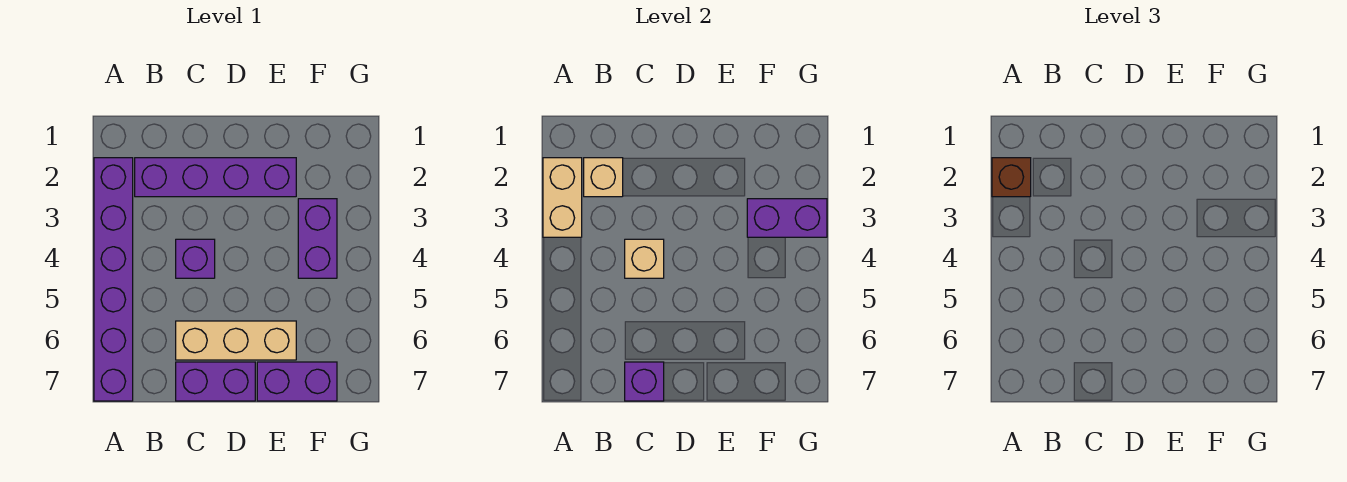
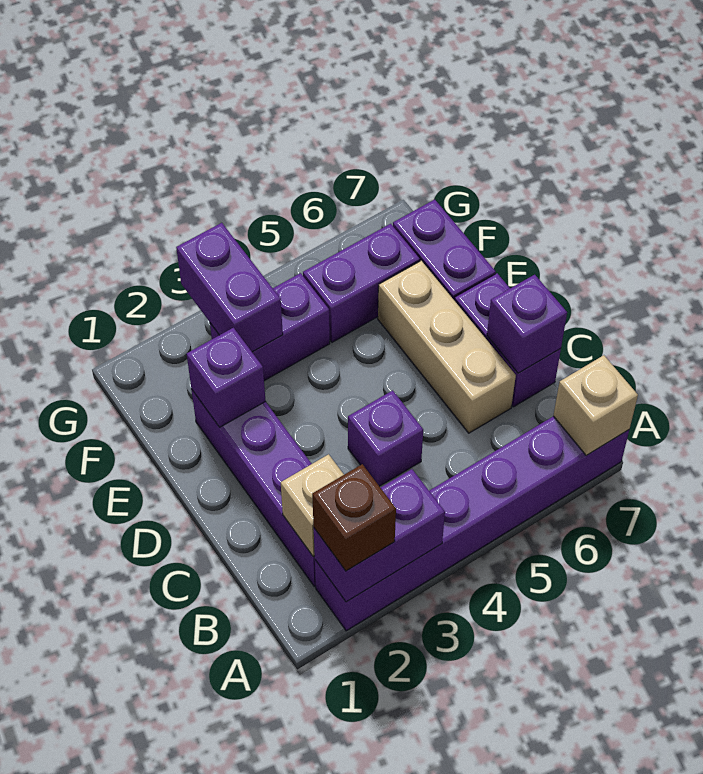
tan brick A2:A3 level 2 -> purple brick A2:A3 level 2
tan brick C4 level 2 -> tan brick A7 level 2
none -> purple brick E2 level 2
none -> purple brick F5:F6 level 1

